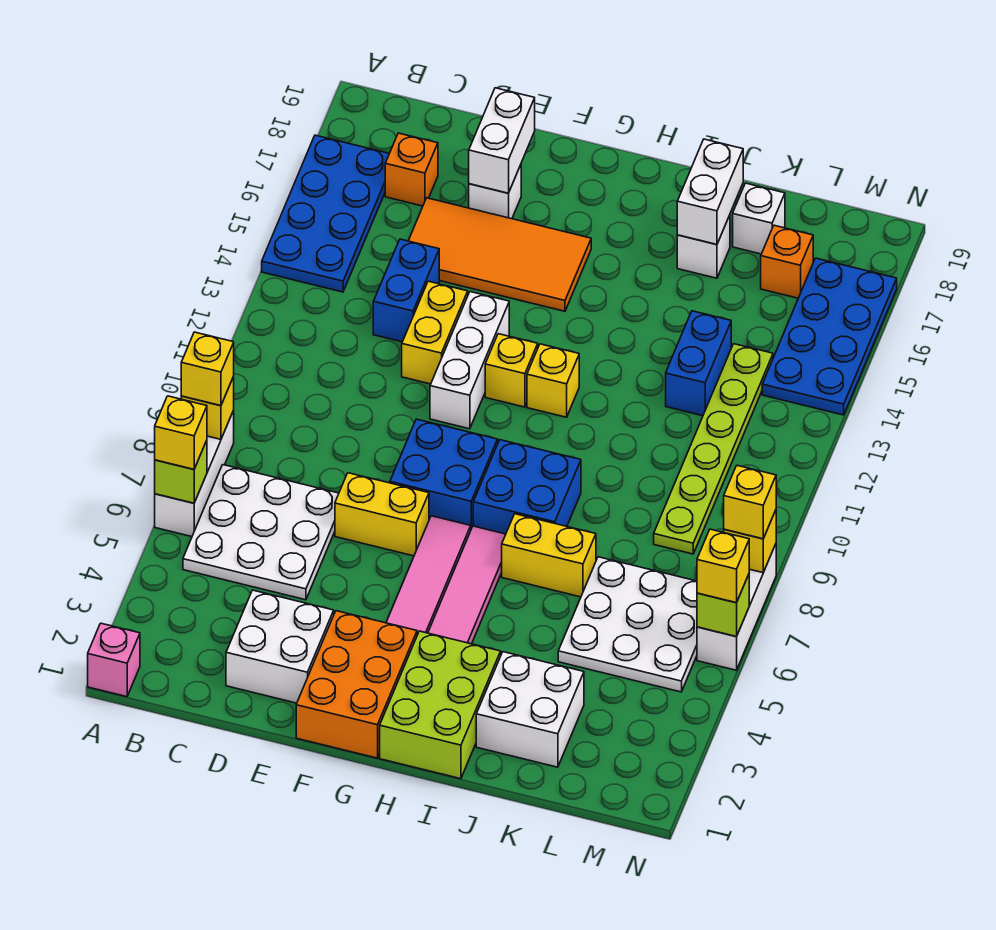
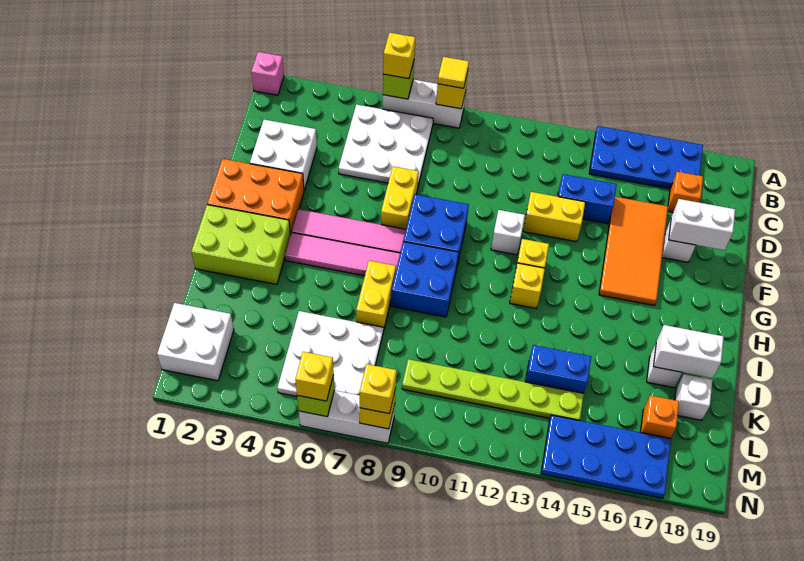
yellow brick A8 level 3 -> yellow tile A8 level 3
white brick F11:F13 level 1 -> white brick F11 level 1
white brick J2:K3 level 1 -> white brick L1:M2 level 1

